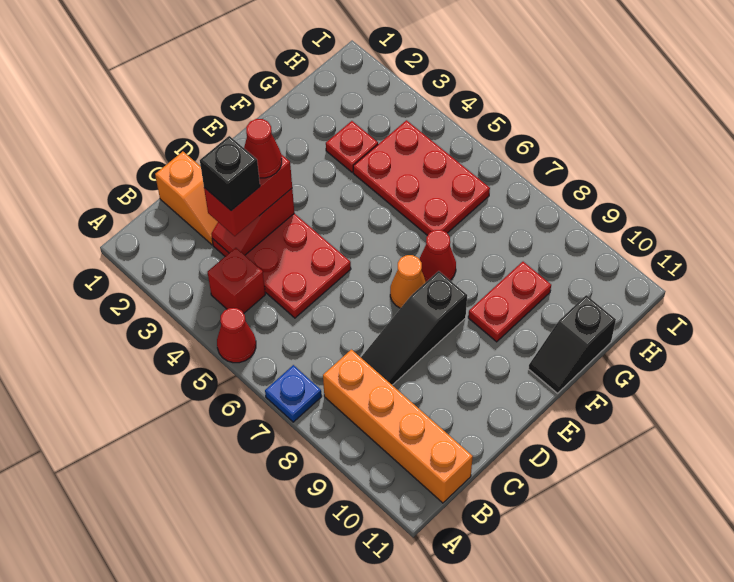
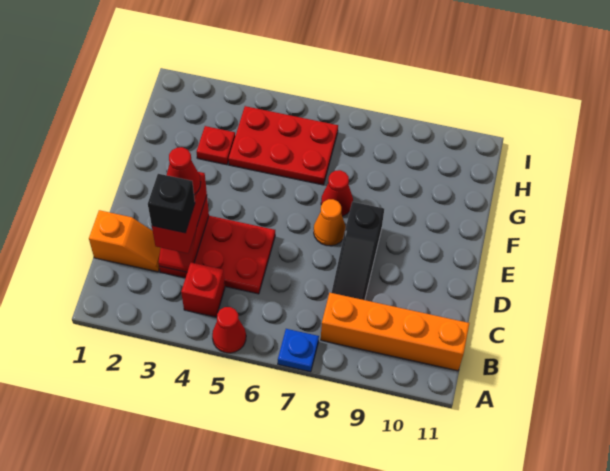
red plate F9:G9 level 1 -> none
black slope F11:G11 level 1 top G -> none

